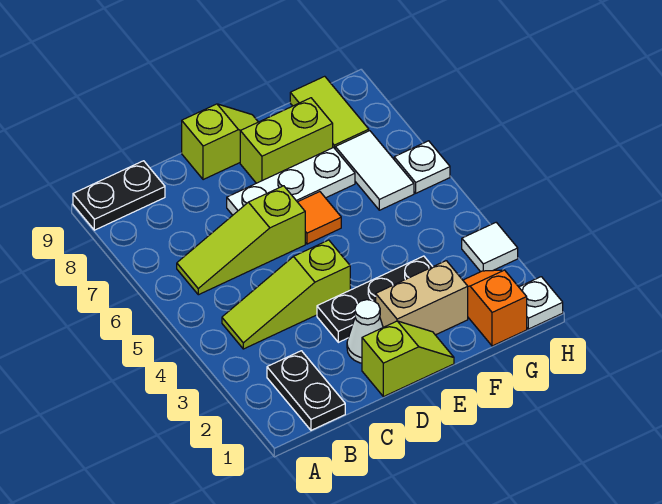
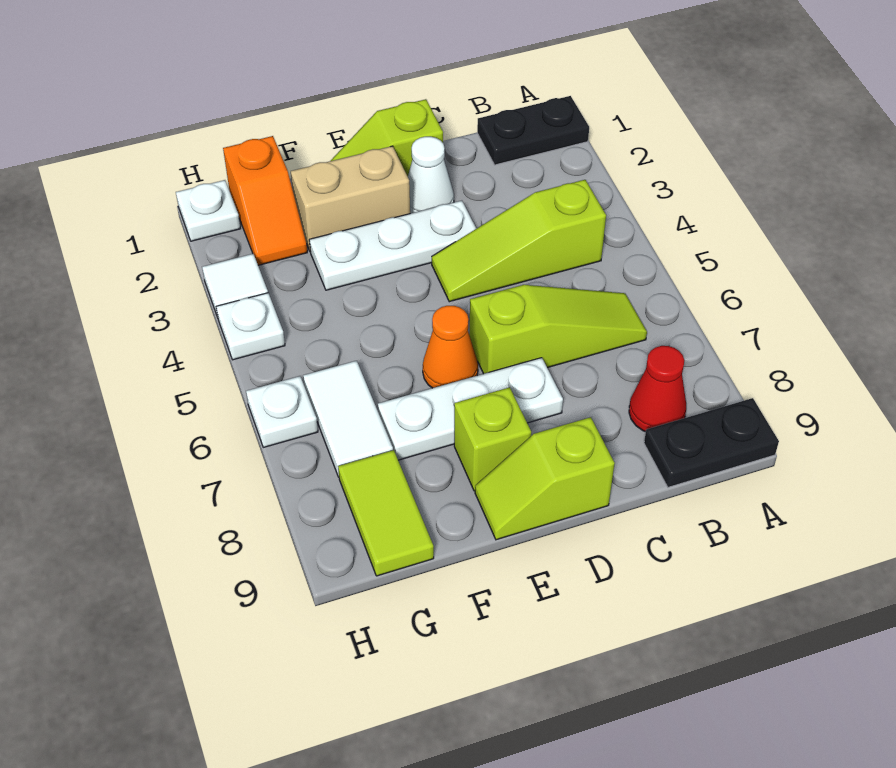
black plate B1:B2 level 1 -> black plate A1:B1 level 1
lime slope B4:D4 level 1 top D -> lime slope B4:D4 level 1 top B
none -> red cone B8 level 1
black plate D3:F3 level 1 -> white plate D3:F3 level 1
orange tile E6 level 1 -> orange cone E6 level 1
lime brick E8:F8 level 1 -> lime brick E8 level 1
none -> white plate H4 level 1

